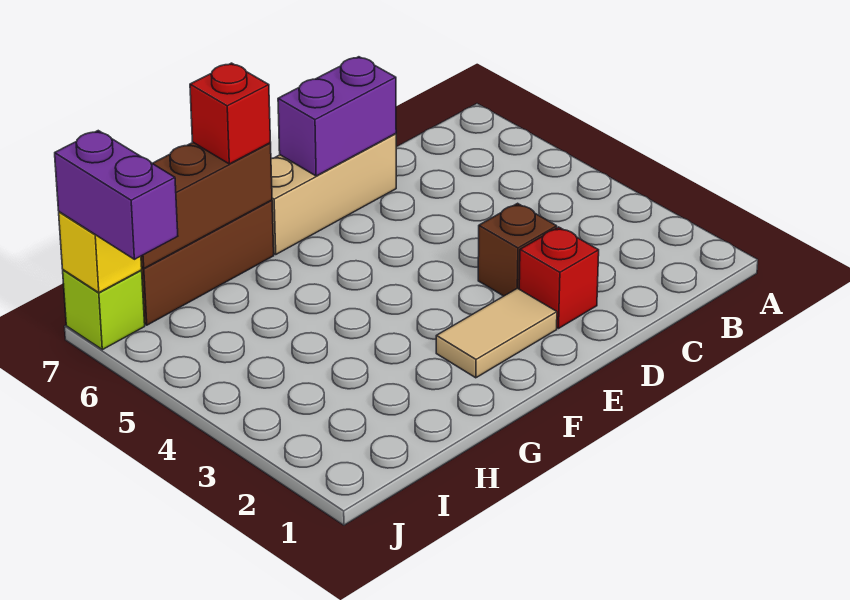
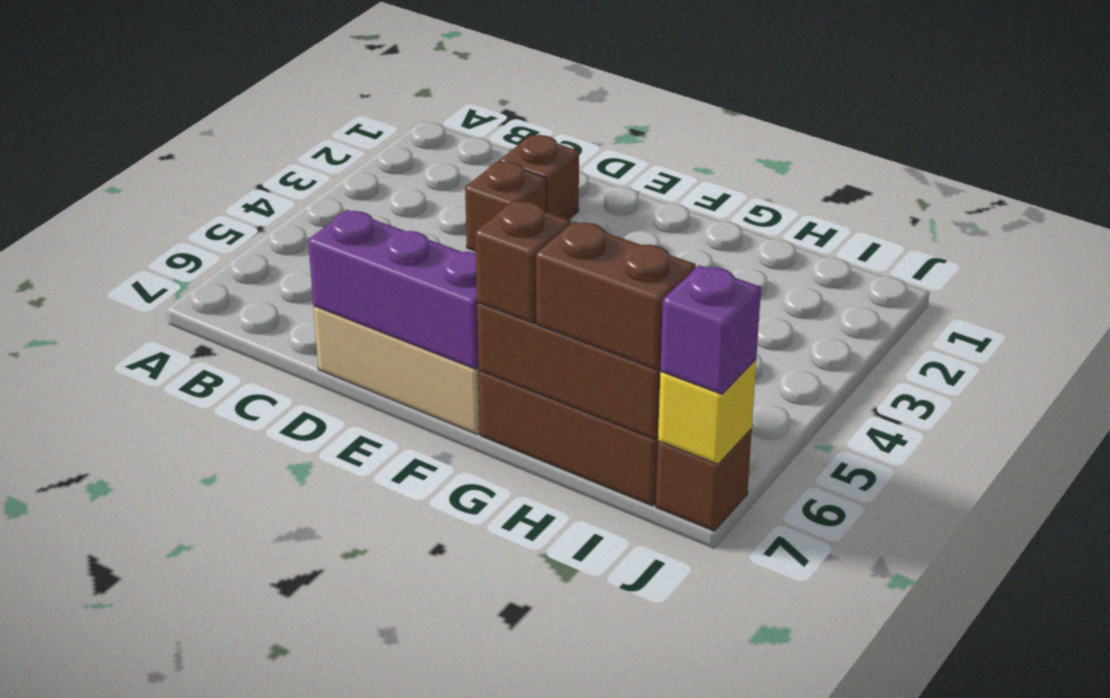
red brick D2 level 1 -> brown brick D2 level 1
purple brick D7:E7 level 2 -> purple brick D7:F7 level 2
tan tile E2:F2 level 1 -> none
red brick G7 level 3 -> brown brick G7 level 3
none -> brown brick H7:I7 level 3
purple brick J6:J7 level 3 -> purple brick J7 level 3
lime brick J7 level 1 -> brown brick J7 level 1

